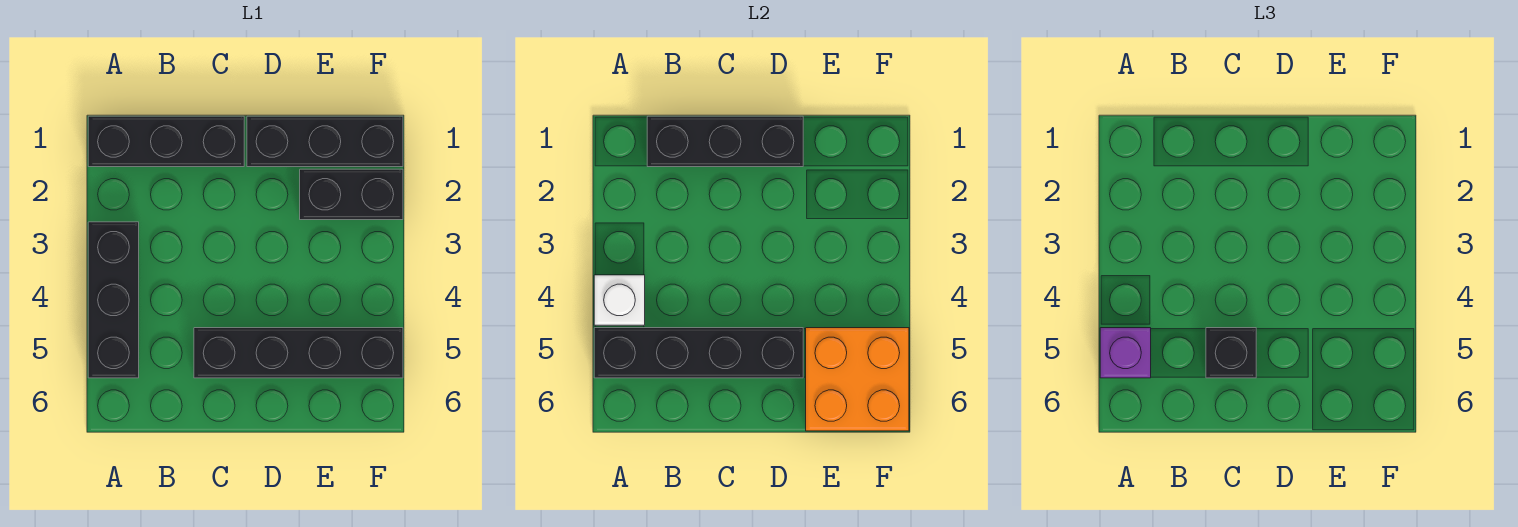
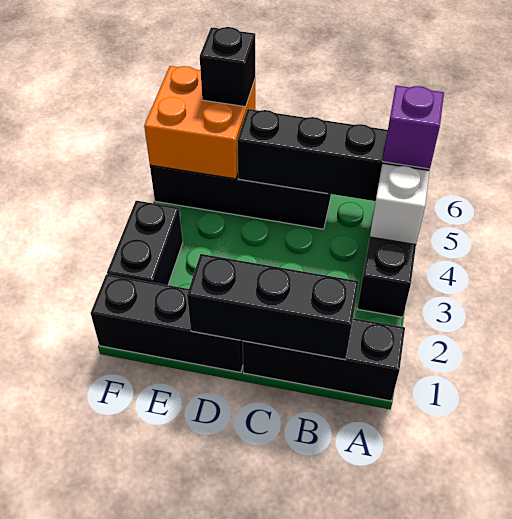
black brick C5 level 3 -> black brick E6 level 3
black brick E2:F2 level 1 -> black brick F2:F3 level 1

